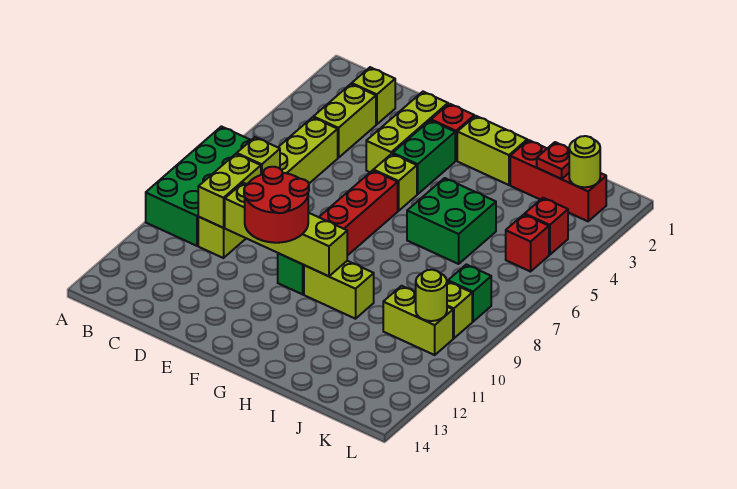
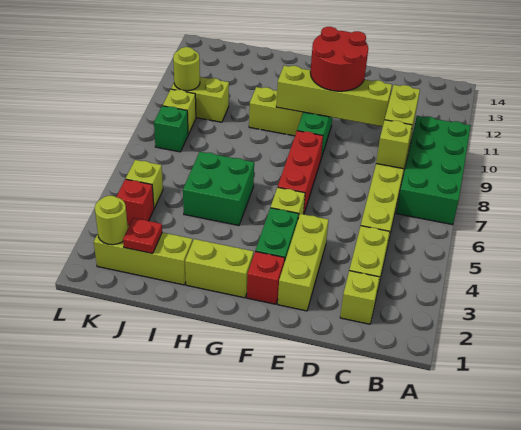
red brick I2:K2 level 1 -> lime brick I2:K2 level 1
red brick K5 level 1 -> lime brick K5 level 1

